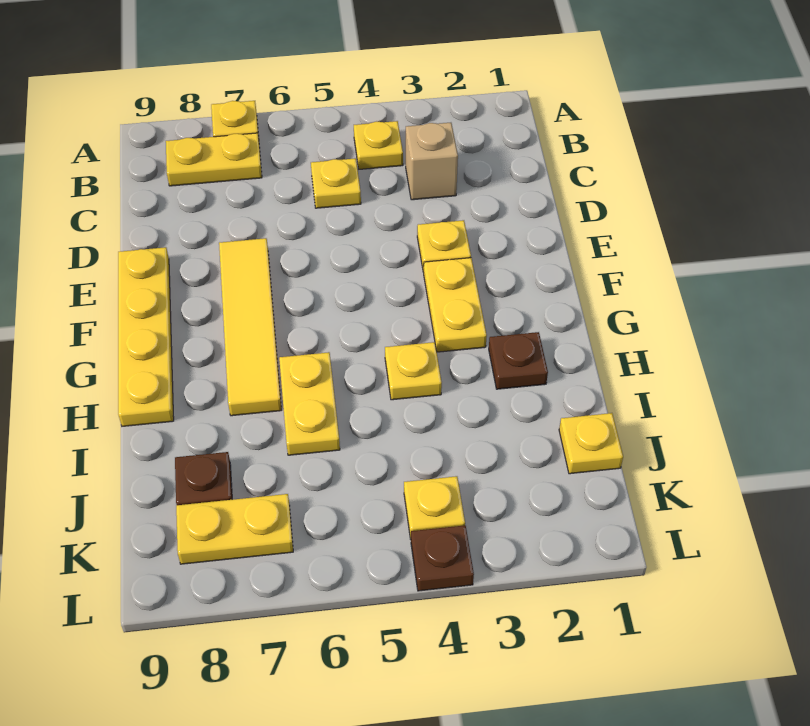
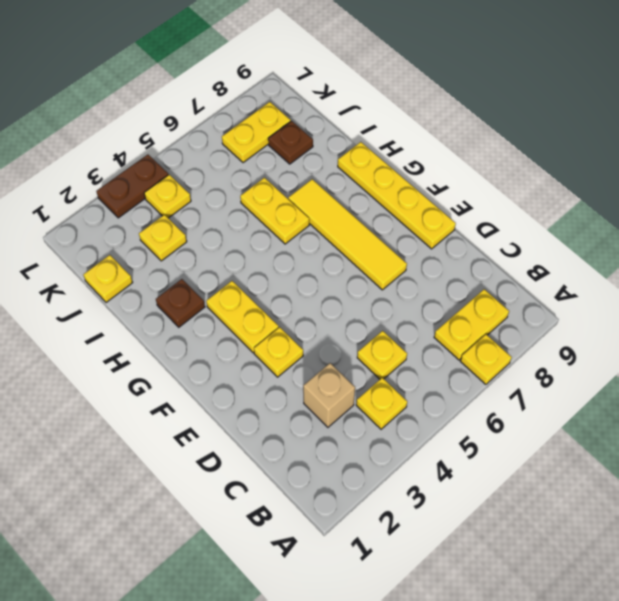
yellow plate H4 level 1 -> yellow plate J3 level 1
brown plate L4 level 1 -> brown plate L3:L4 level 1

